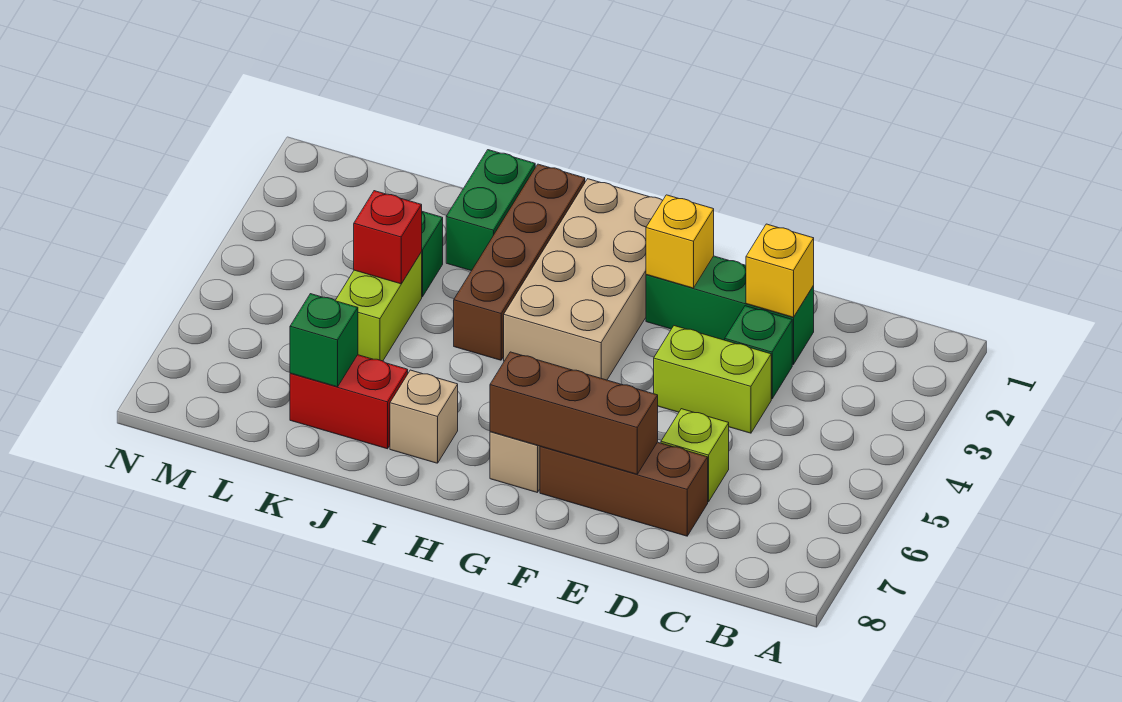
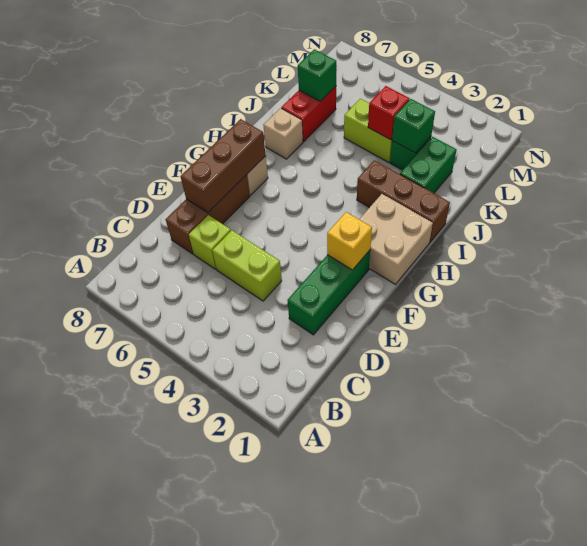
yellow brick D2 level 2 -> none
green brick D3 level 1 -> green brick K3 level 2
lime brick D4:E4 level 1 -> lime brick D4:D5 level 1
tan brick G1:H4 level 1 -> tan brick G1:H2 level 1
brown brick I1:I4 level 1 -> brown brick I1:I3 level 1
green brick J1:J2 level 1 -> green brick J2:K2 level 1

